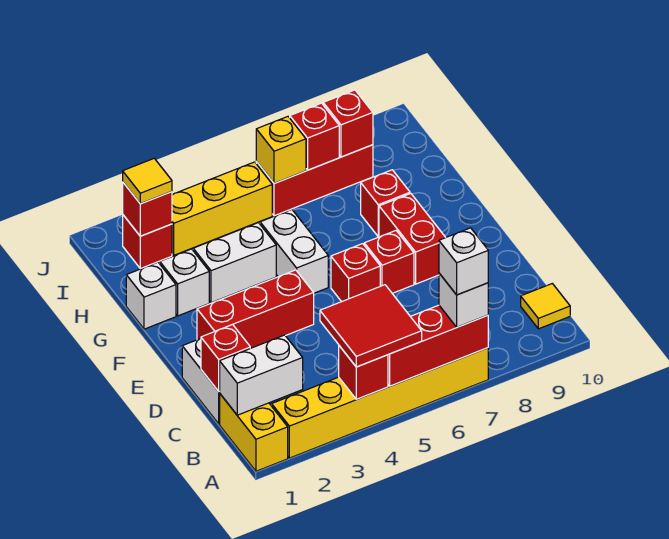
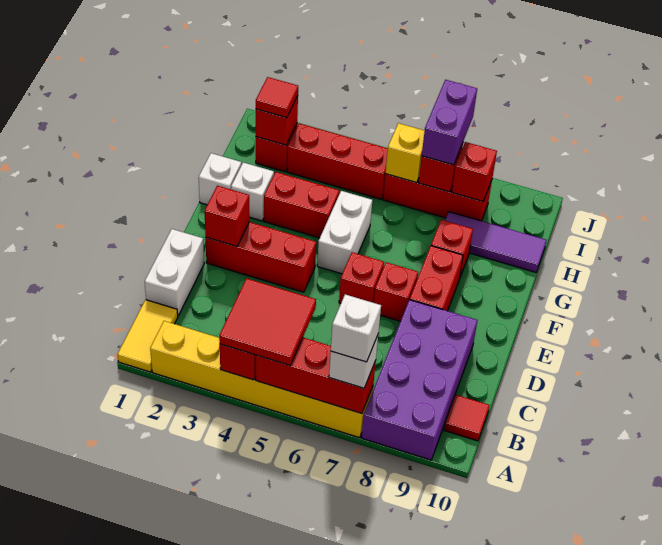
yellow brick A1:B1 level 1 -> yellow tile A1:B1 level 1
none -> purple brick A8:D9 level 1
white brick B1:B2 level 2 -> none
yellow tile B10 level 1 -> red tile B10 level 1
red brick C1 level 2 -> red brick E2 level 2
white brick G3:G4 level 1 -> red brick G3:G4 level 1
none -> purple tile H8:H10 level 1
yellow tile I2 level 3 -> red tile I2 level 3
yellow brick I3:I5 level 1 -> red brick I3:I5 level 1
none -> purple brick I7:J7 level 3

